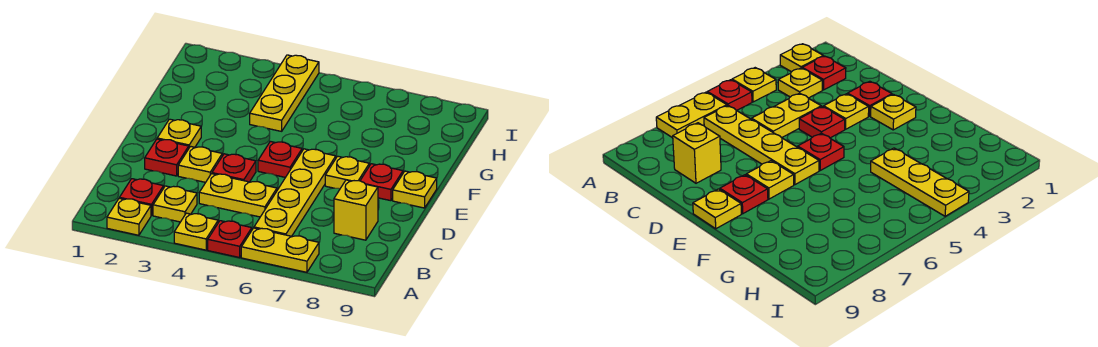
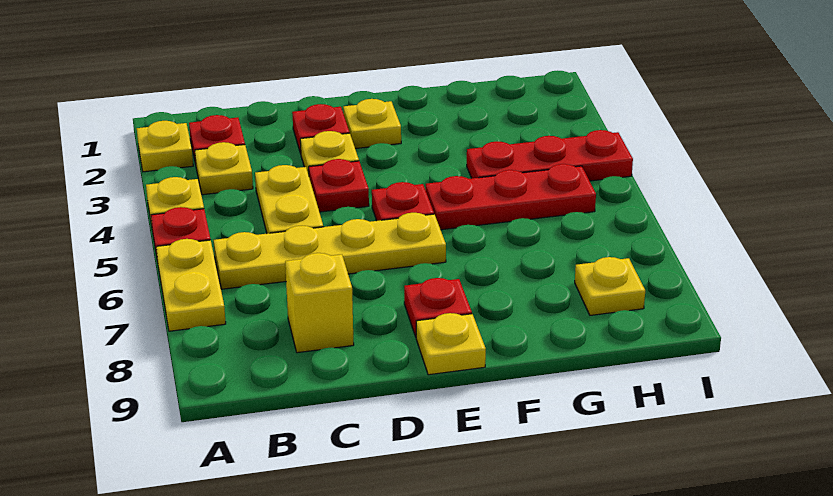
yellow plate E7 level 1 -> yellow plate H8 level 1
none -> red plate F5:H5 level 1
yellow plate G4:I4 level 1 -> red plate G4:I4 level 1

